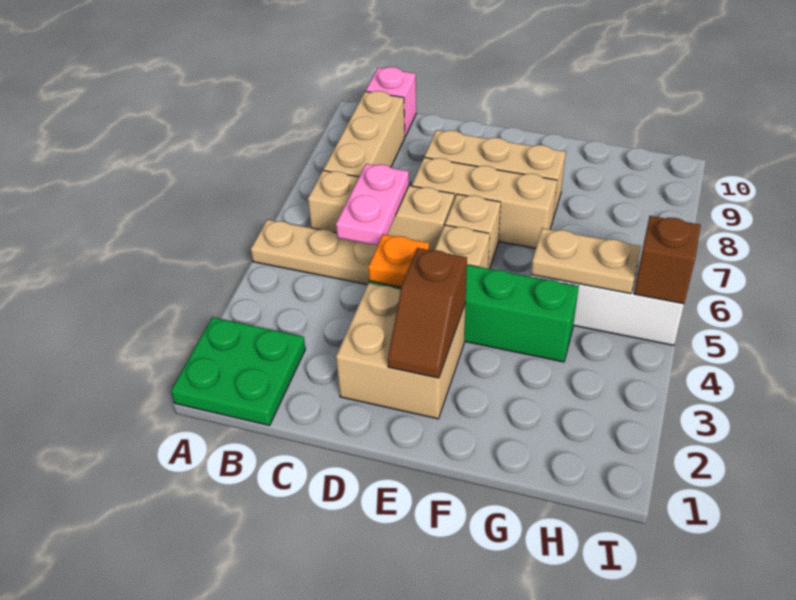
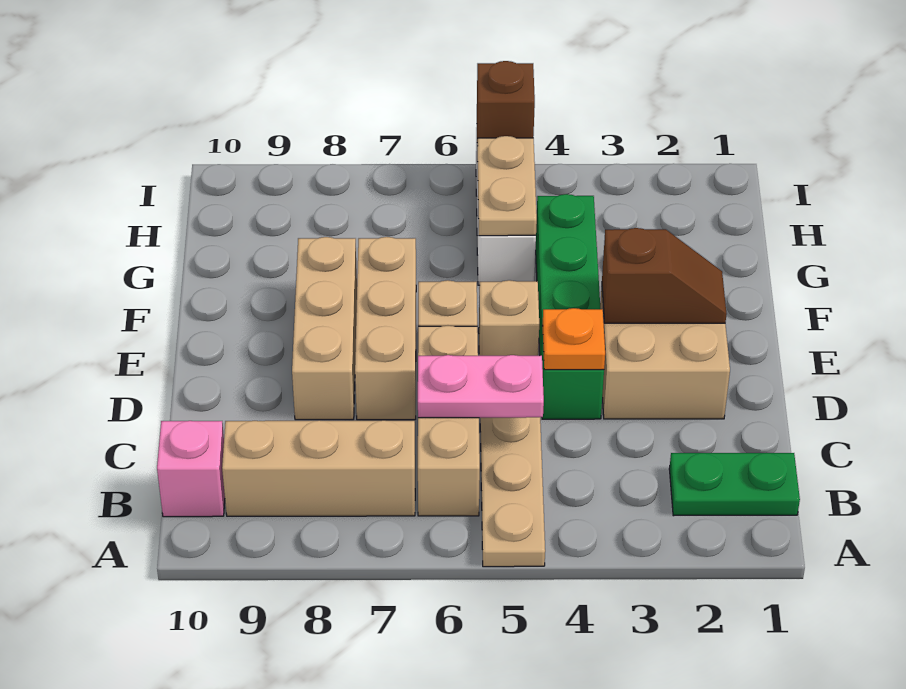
green plate A1:B2 level 1 -> green plate B1:B2 level 1

